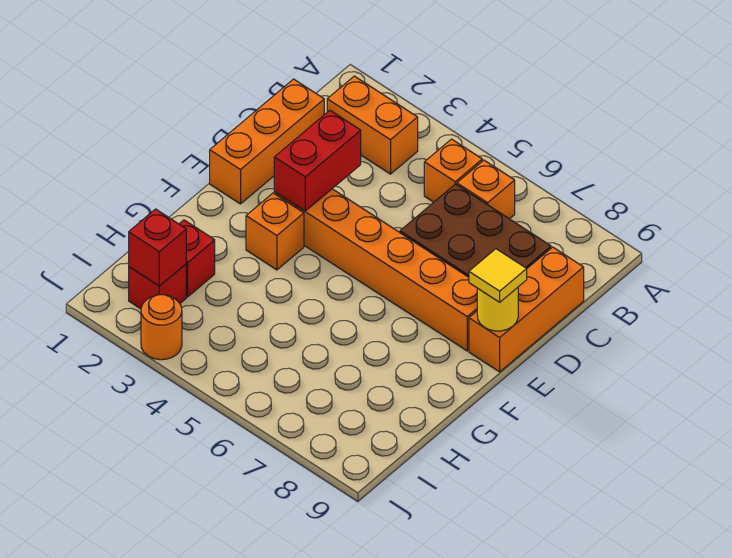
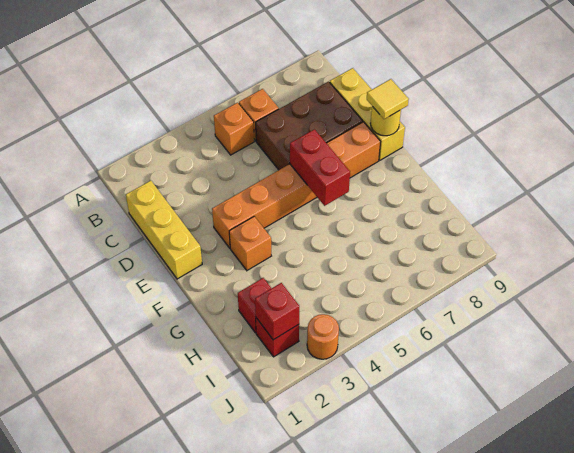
orange brick B2:B3 level 1 -> none
orange brick C1:E1 level 1 -> yellow brick C1:E1 level 1
orange brick C9:E9 level 1 -> yellow brick C9:E9 level 1
red brick D3:E3 level 2 -> red brick E6:F6 level 2

